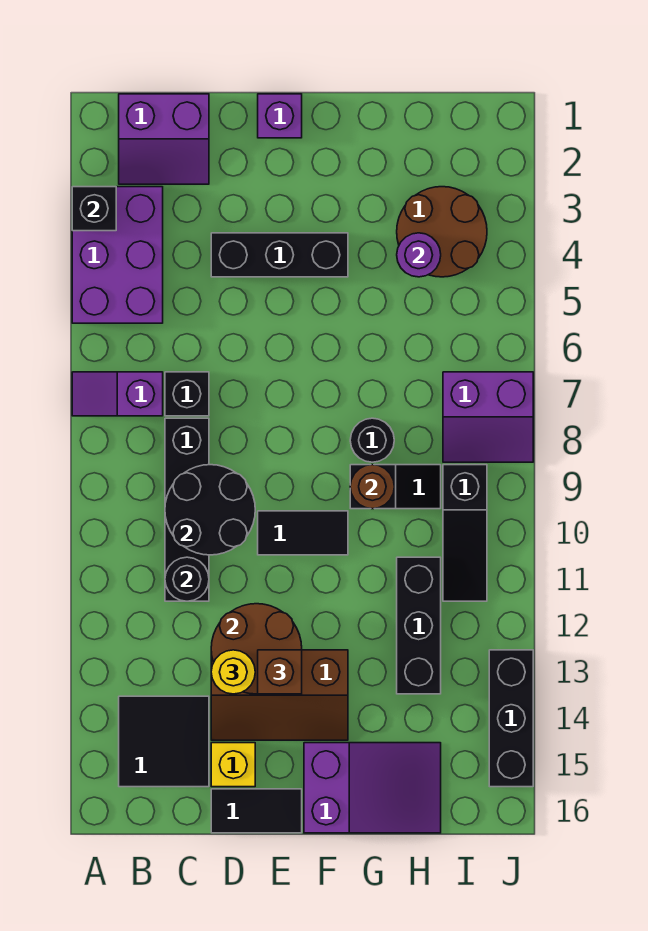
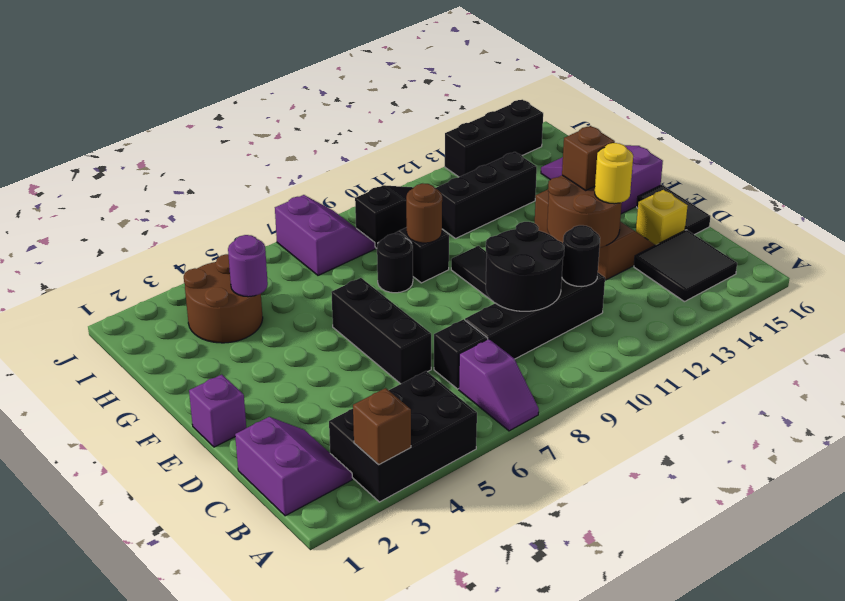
purple brick A3:B5 level 1 -> black brick A3:B5 level 1
black brick A3 level 2 -> brown brick A3 level 2
black brick D4:F4 level 1 -> black brick D6:F6 level 1

